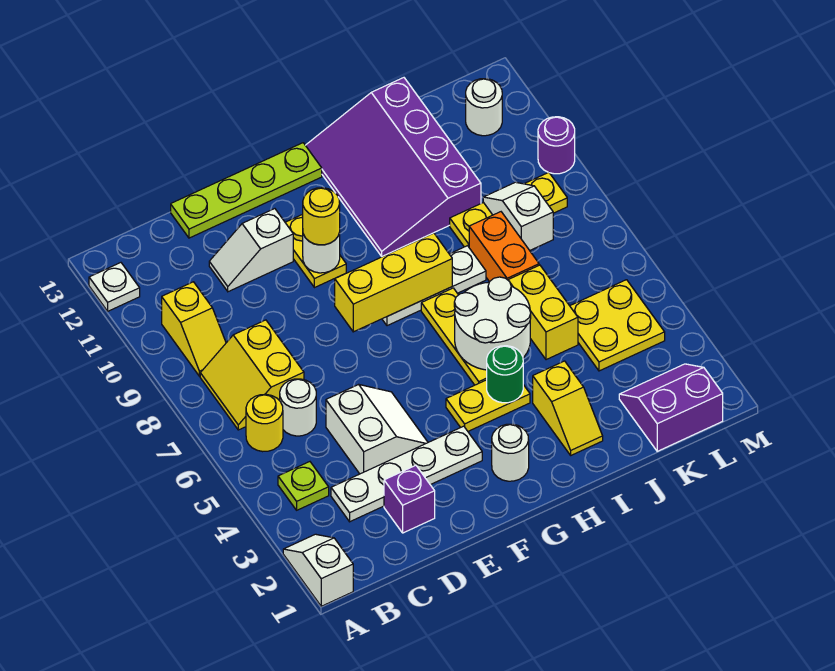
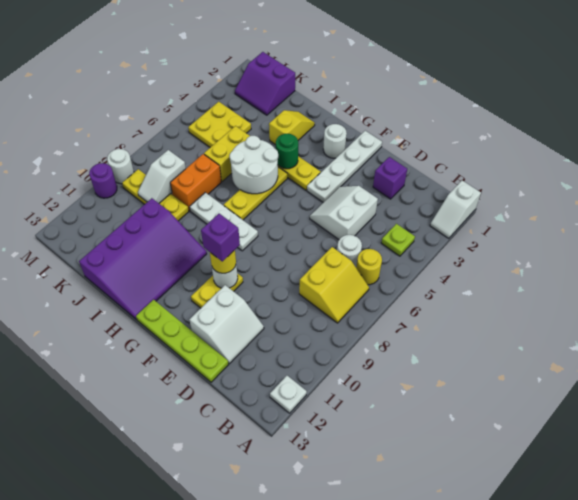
yellow slope B9:B10 level 1 top 10 -> none
white plate C3:F3 level 1 -> white plate F1:F4 level 1
white slope D11:E11 level 1 top E -> white slope D11:E12 level 1 top E
yellow brick F8:H8 level 2 -> none
none -> purple brick F10 level 4
white round brick L12 level 1 -> white round brick M9 level 1

